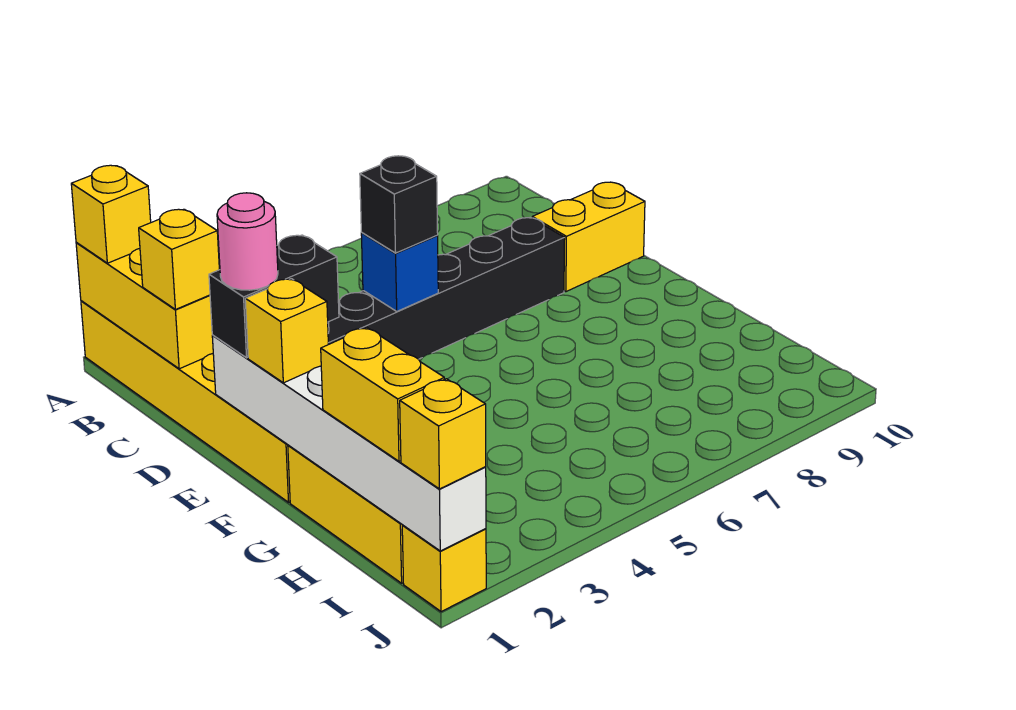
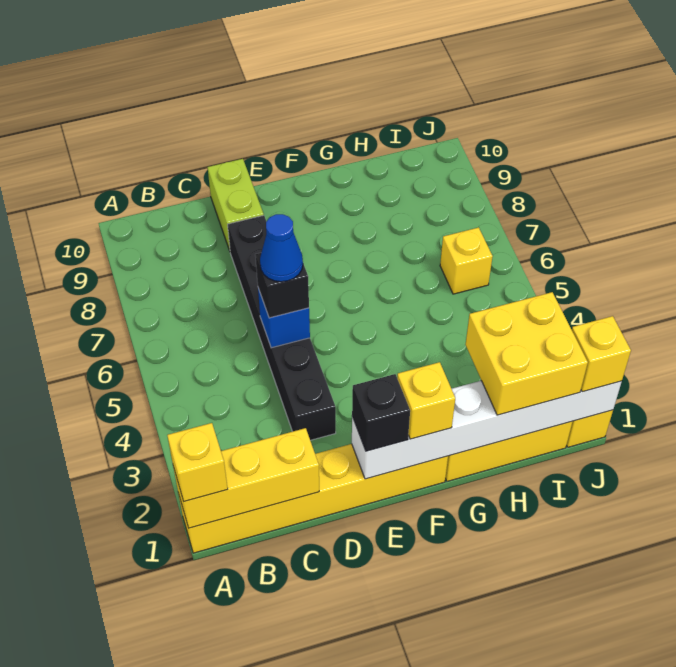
yellow brick C1 level 3 -> yellow brick I6 level 1
none -> blue cone D5 level 4
yellow brick D9:D10 level 1 -> lime brick D9:D10 level 1
black brick E1:E2 level 3 -> black brick E1 level 3
pink round brick E1 level 4 -> none
yellow brick H1:I1 level 3 -> yellow brick H1:I2 level 3

